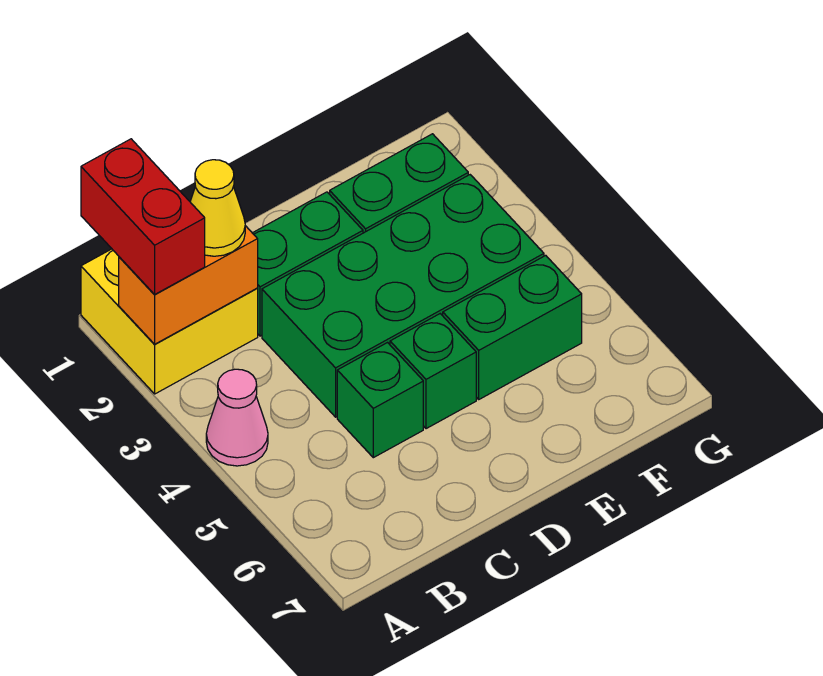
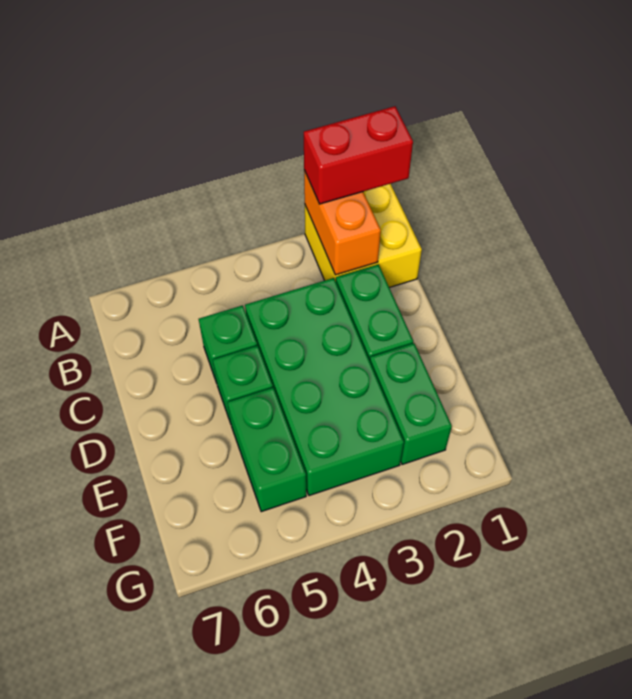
pink cone A4 level 1 -> none
yellow cone B2 level 3 -> none

